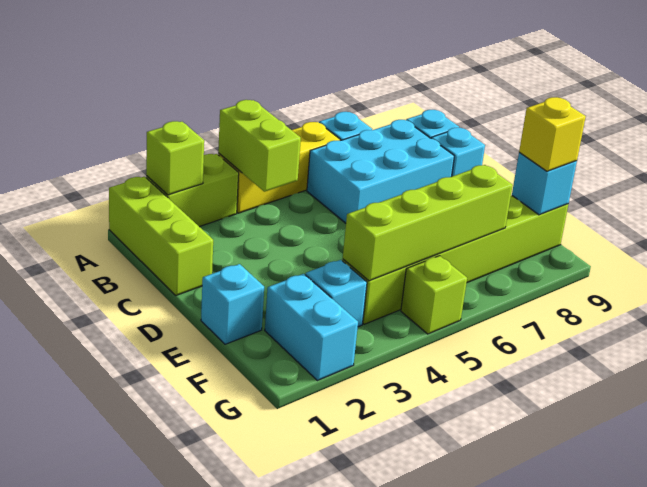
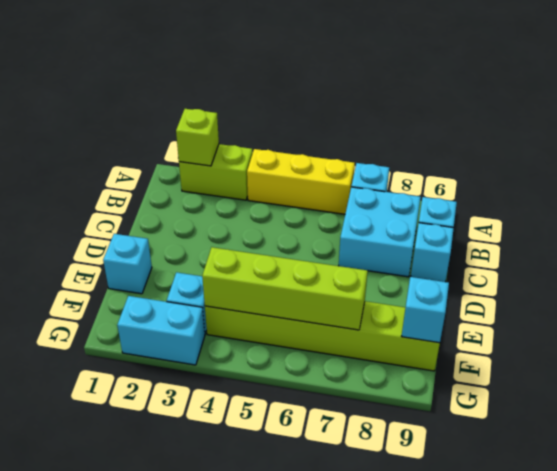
lime brick A1:C1 level 1 -> none
lime brick A4:B4 level 2 -> none
cyan brick B6:C8 level 1 -> cyan brick B7:C8 level 1
cyan brick F2:G2 level 1 -> cyan brick G2:G3 level 1
yellow brick F9 level 3 -> none
lime brick G5 level 1 -> none

